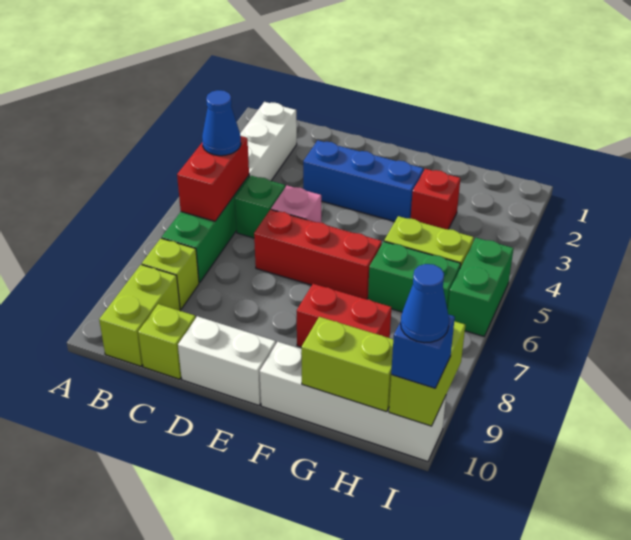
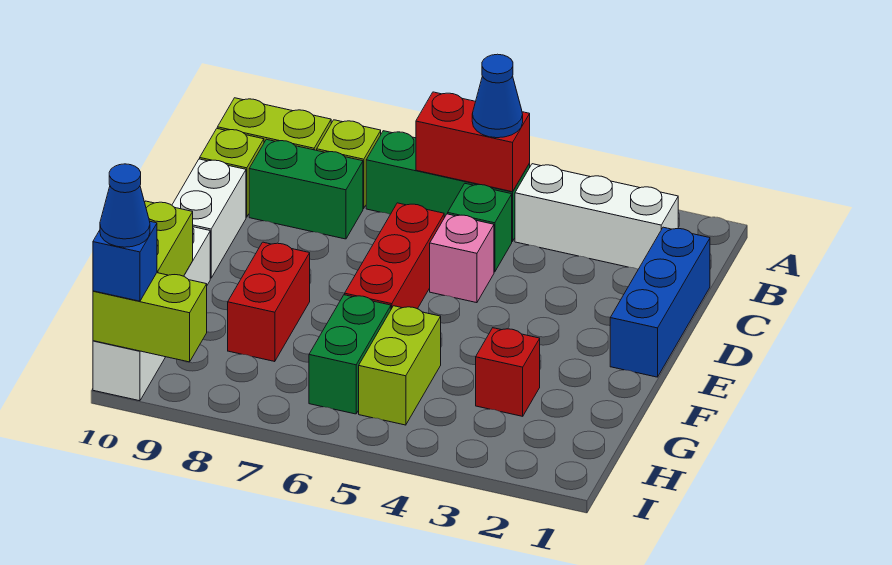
blue brick D3:F3 level 1 -> blue brick C1:E1 level 1
green brick I5:I6 level 1 -> green brick C8:C9 level 1

